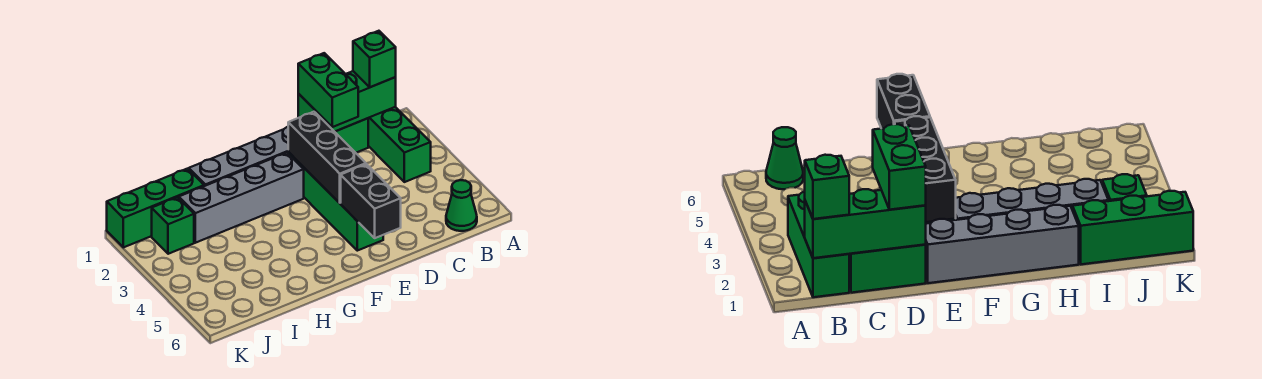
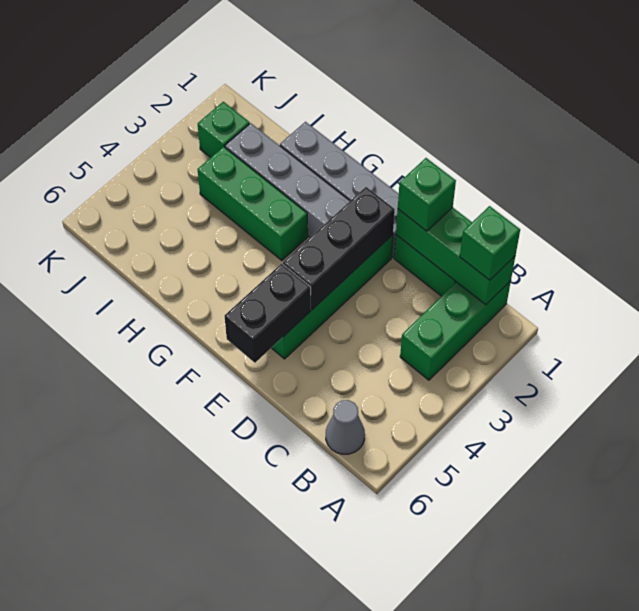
green cone B6 level 1 -> grey cone B6 level 1
green brick D1:D2 level 3 -> green brick D1 level 3
green brick I1:K1 level 1 -> green brick G3:I3 level 1

